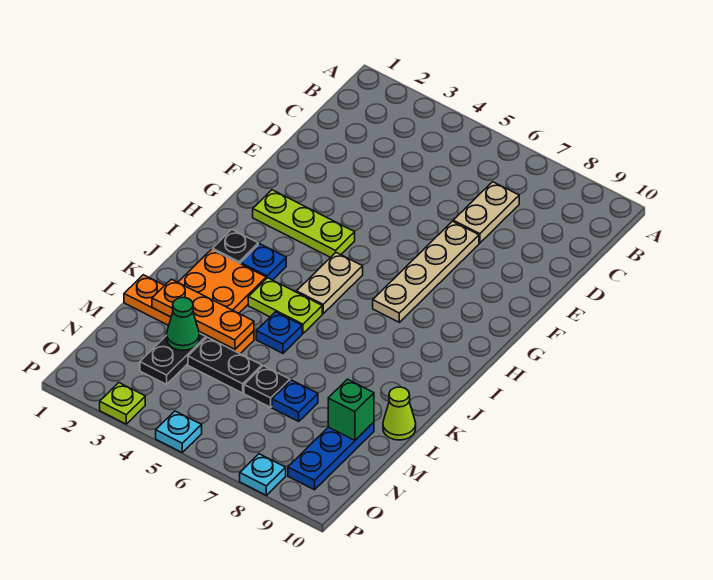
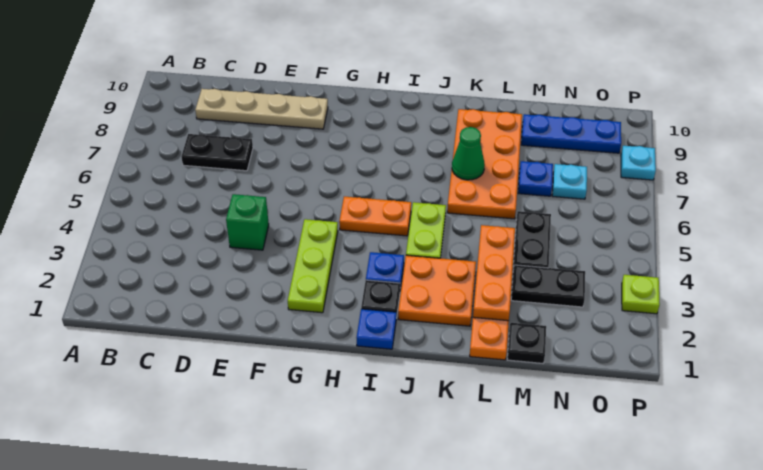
tan plate C7:D7 level 1 -> black plate C7:D7 level 1
tan plate E7:H7 level 1 -> tan plate C9:F9 level 1
tan plate H5:I5 level 1 -> orange plate H5:I5 level 1
blue plate K5 level 1 -> blue plate I1 level 1
none -> orange plate K6:L9 level 1
lime cone L10 level 1 -> none
green cone M3 level 2 -> green cone K7 level 2
black plate M6 level 1 -> black plate M1 level 1
green brick M9 level 2 -> green brick E4 level 1
cyan plate P5 level 1 -> cyan plate N7 level 1

